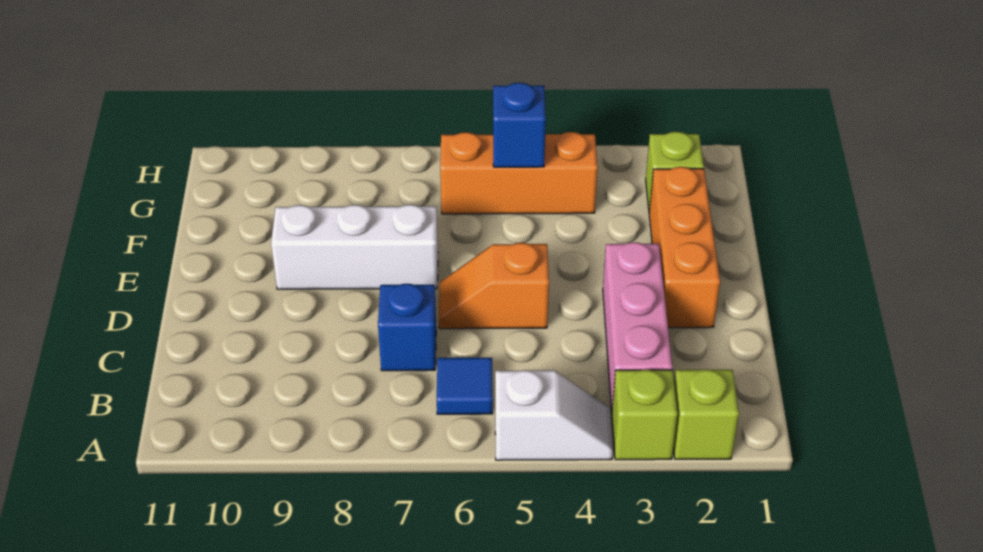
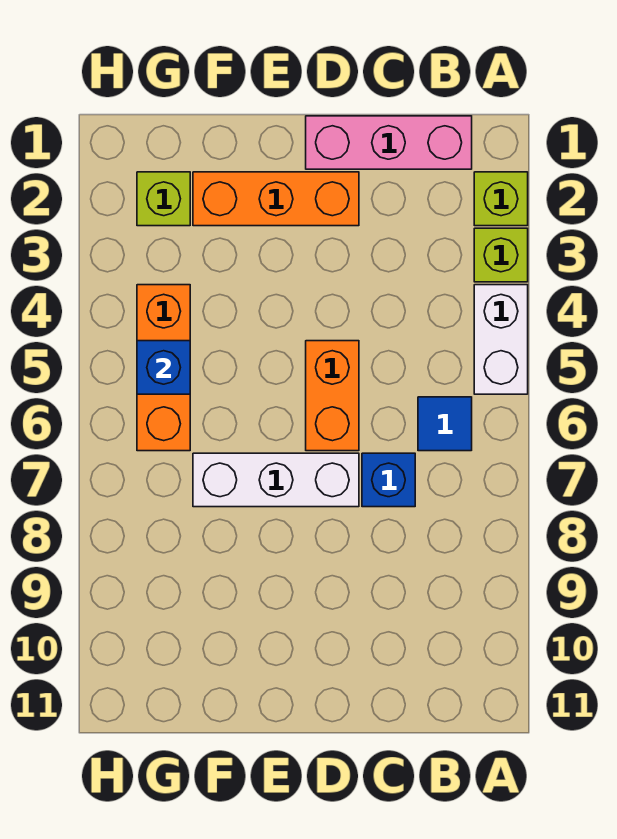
white slope A4:A5 level 1 top 5 -> white brick A4:A5 level 1
pink brick B3:D3 level 1 -> pink brick B1:D1 level 1
orange slope D5:D6 level 1 top 5 -> orange brick D5:D6 level 1
white brick E7:E9 level 1 -> white brick D7:F7 level 1

